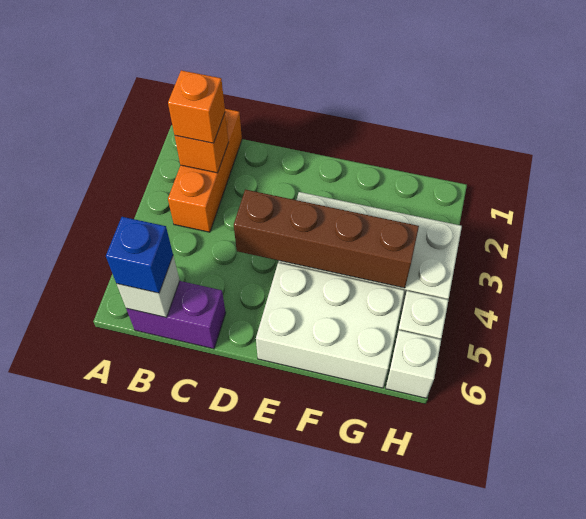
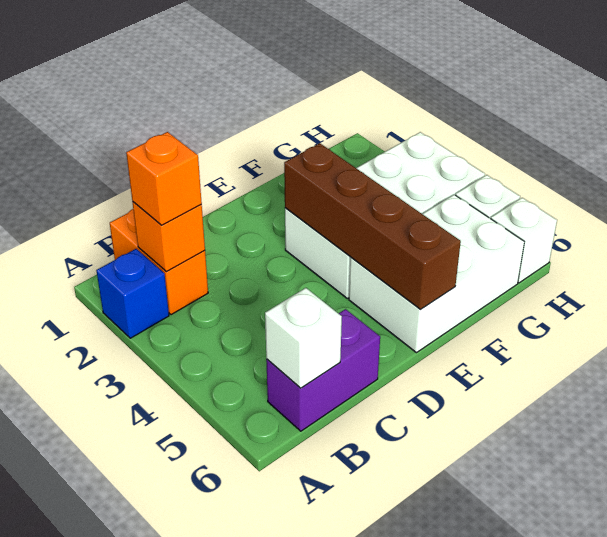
orange brick B1:B3 level 1 -> orange brick B1:B2 level 1
blue brick B6 level 3 -> blue brick A2 level 1
brown brick D4:G4 level 2 -> brown brick E3:E6 level 2

